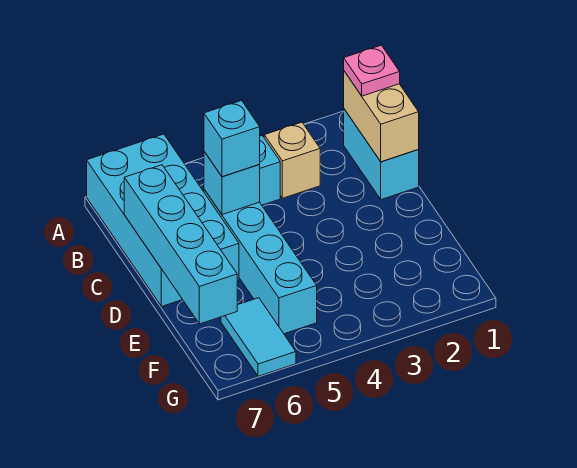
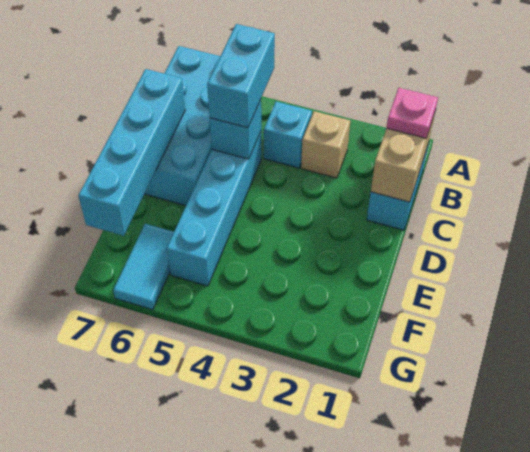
cyan brick C5 level 3 -> cyan brick B5:C5 level 3

